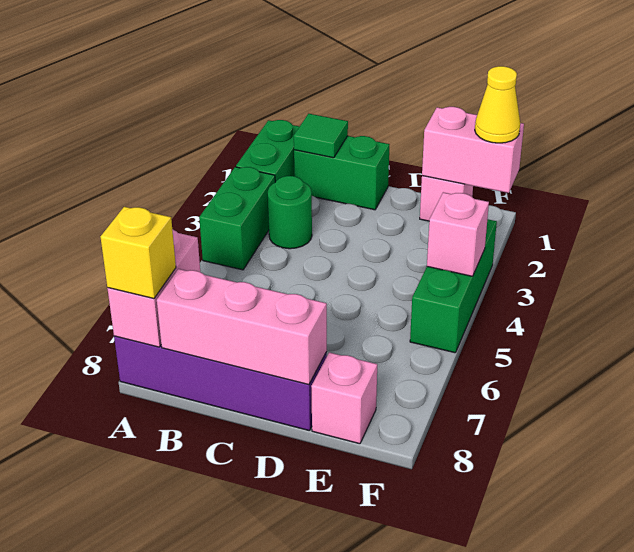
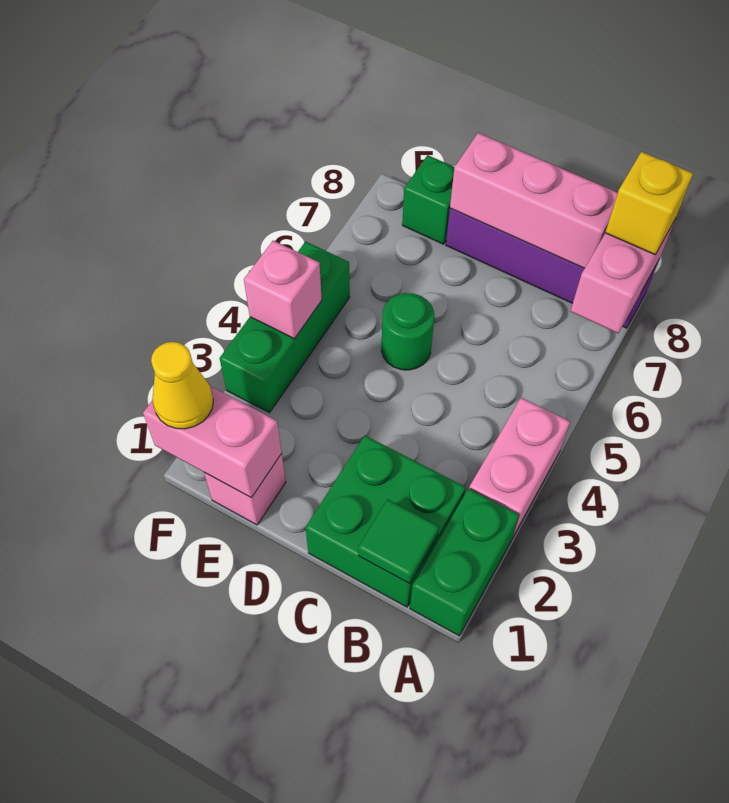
green brick A3:A4 level 1 -> pink brick A3:A4 level 1
green brick B1:C1 level 1 -> green brick B1:C2 level 1
green round brick B3 level 1 -> green round brick D5 level 1
pink brick E8 level 1 -> green brick E8 level 1

